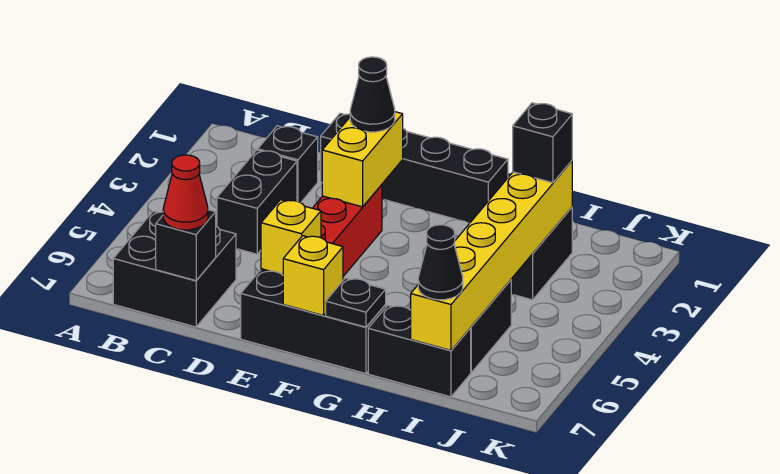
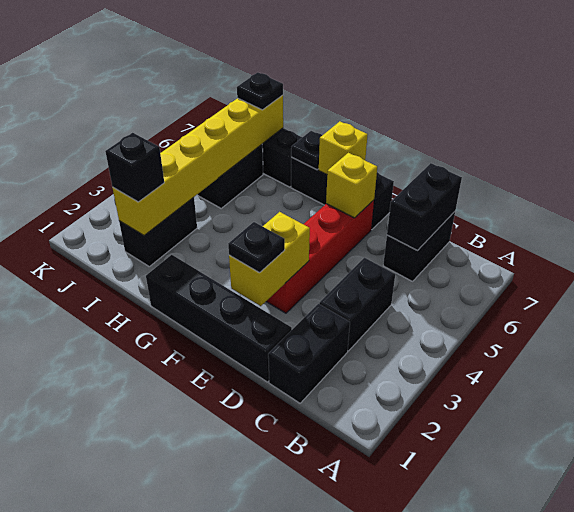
black brick B6:C7 level 1 -> black brick C6:C7 level 1
black brick C2 level 1 -> black brick C1:C2 level 1
black brick C7 level 2 -> black brick C6:C7 level 2
red cone C7 level 3 -> none
black cone E2 level 3 -> black plate E2 level 3
black cone I7 level 3 -> black plate I7 level 3

